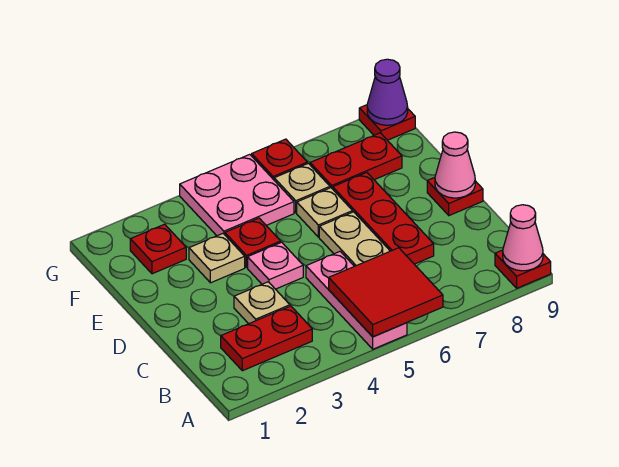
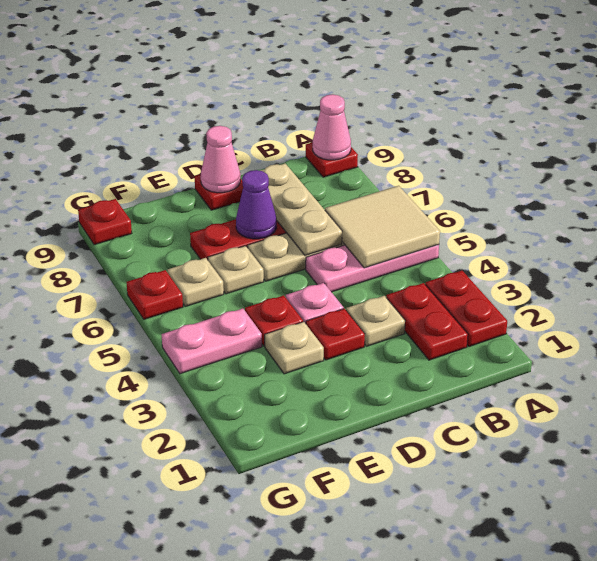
red tile A5:B6 level 2 -> tan tile A5:B6 level 2
none -> tan plate C6:C8 level 2
red plate F2 level 1 -> red plate D3 level 1
pink plate F4:G5 level 1 -> pink plate F4:G4 level 1
red plate F7:F8 level 1 -> red plate A2:A3 level 1
purple cone G9 level 2 -> purple cone D7 level 2

